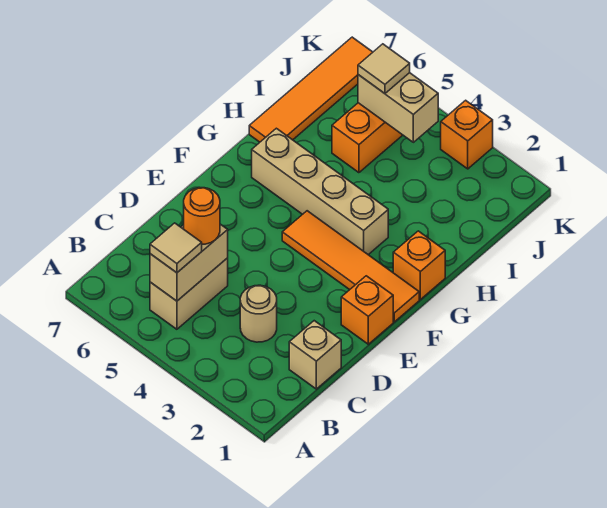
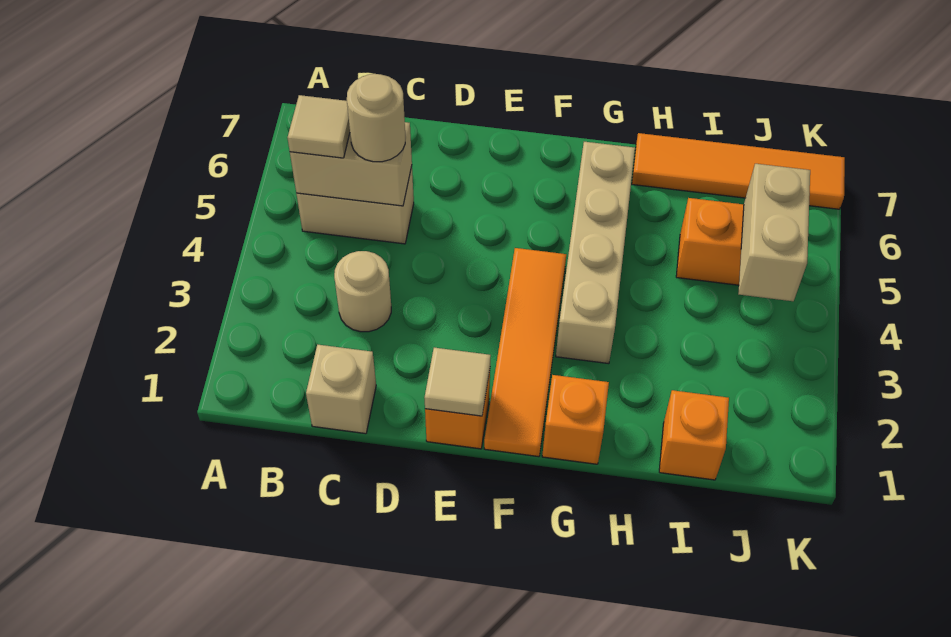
orange round brick C5 level 3 -> tan round brick C5 level 3
tan tile J5 level 3 -> tan tile E1 level 2
orange brick K3 level 1 -> orange brick I1 level 1

